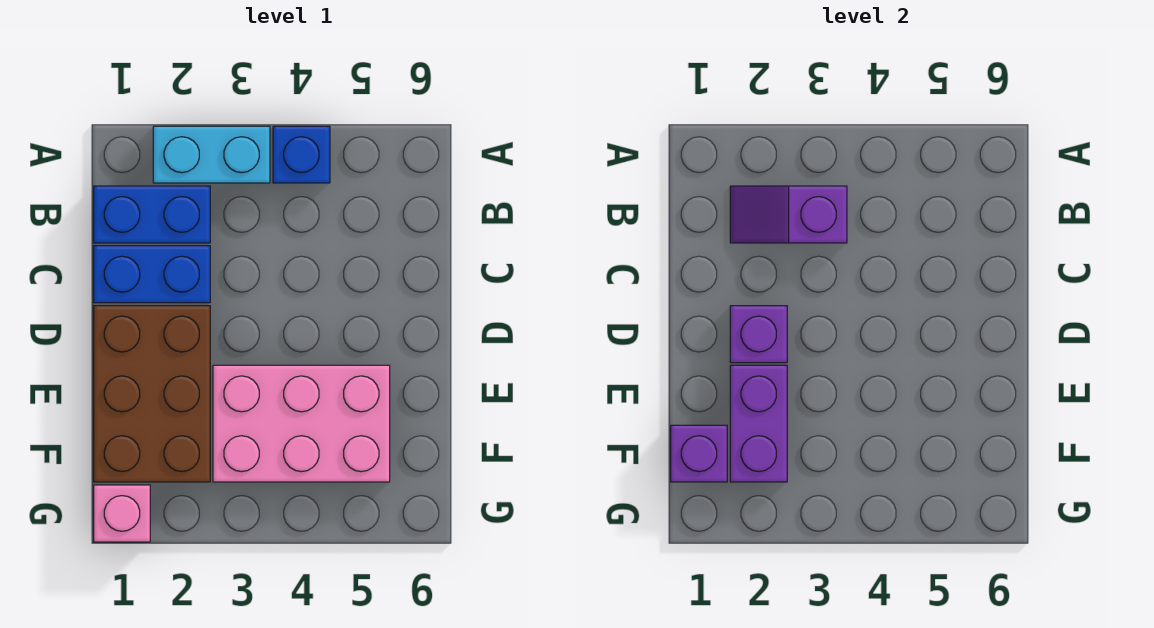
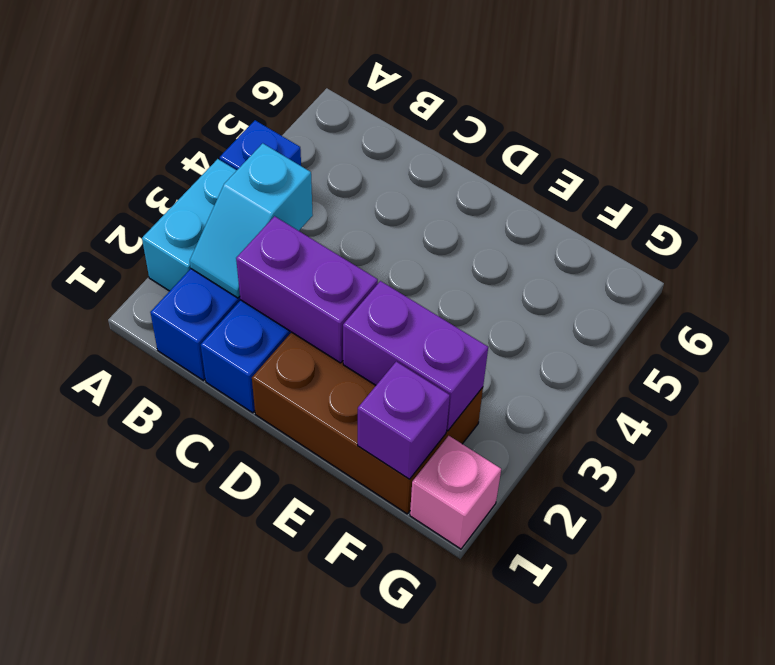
purple slope B2:B3 level 2 top 3 -> cyan slope B2:B3 level 2 top 3
purple brick D2 level 2 -> purple brick C2:D2 level 2
pink brick E3:F5 level 1 -> none

